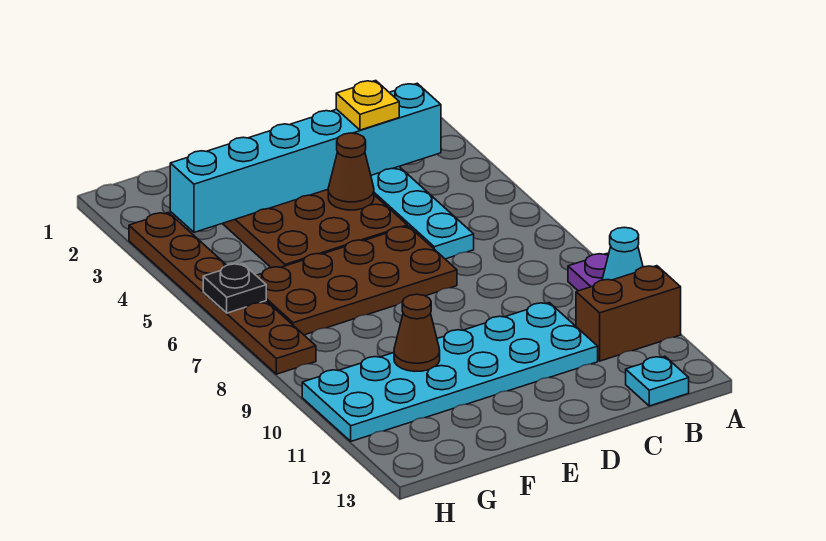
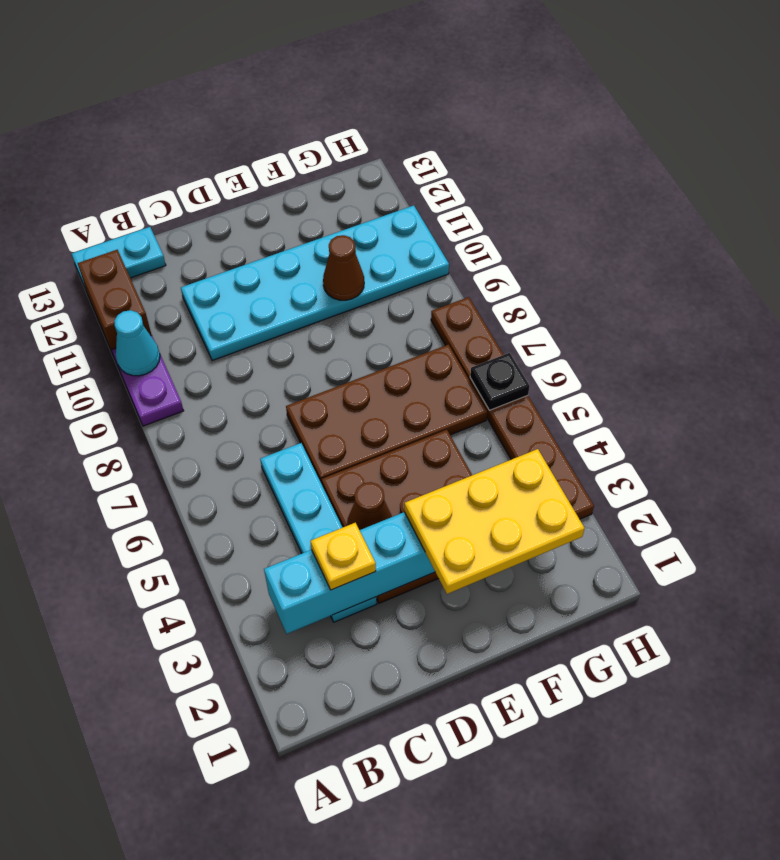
brown brick A11:B11 level 1 -> brown brick A11:A12 level 1
cyan plate B13 level 1 -> cyan plate A13:B13 level 1
none -> yellow plate E2:G3 level 3

